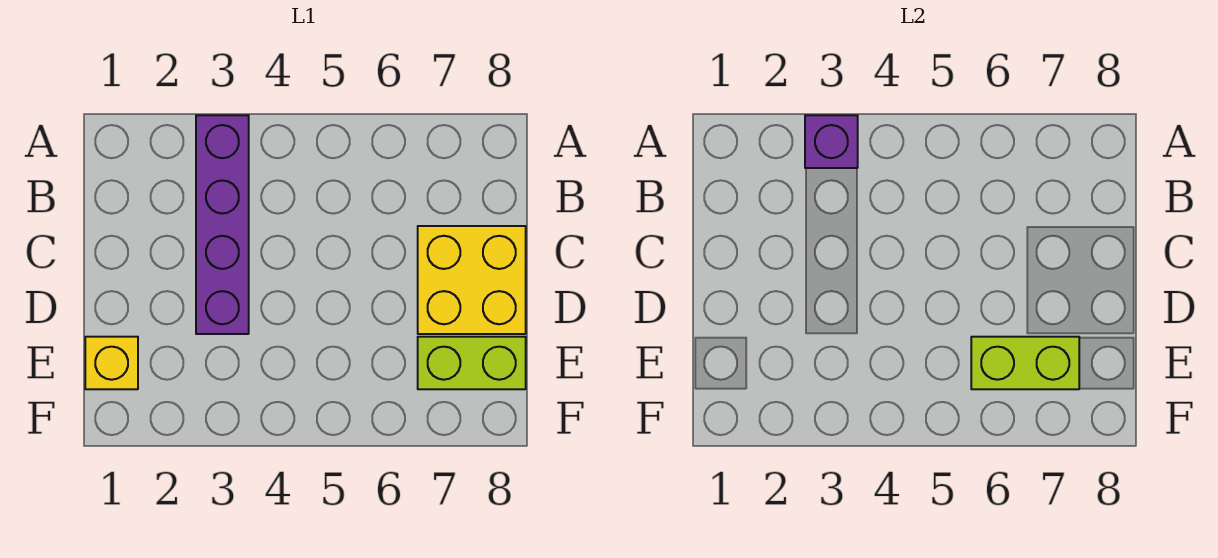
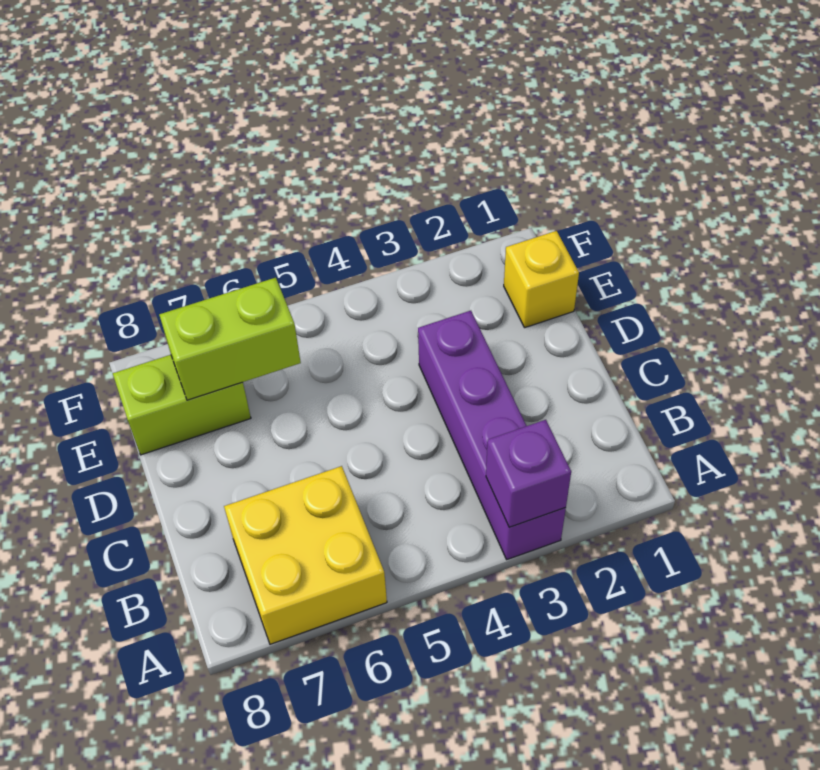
yellow brick C7:D8 level 1 -> yellow brick A6:B7 level 1

